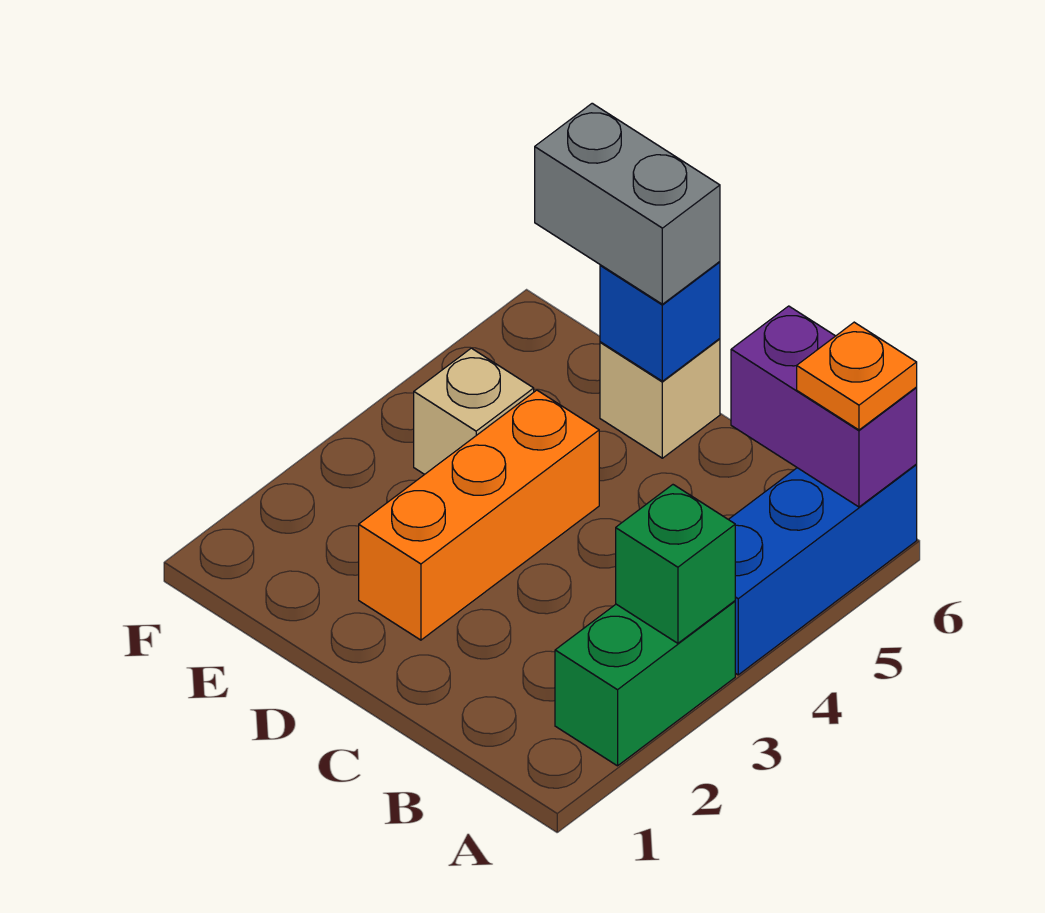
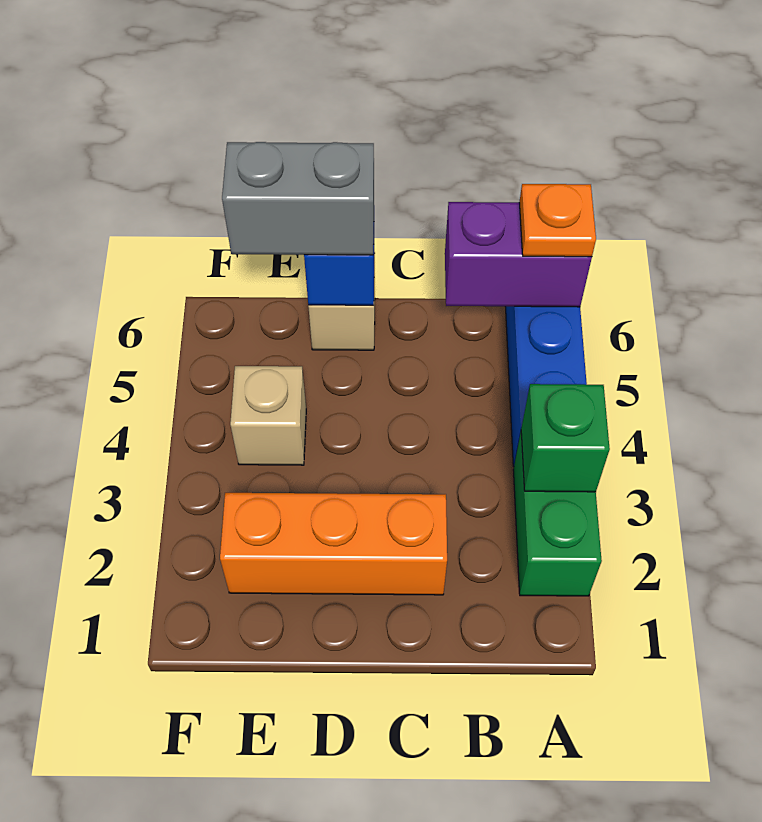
orange brick D2:D4 level 1 -> orange brick C2:E2 level 1

